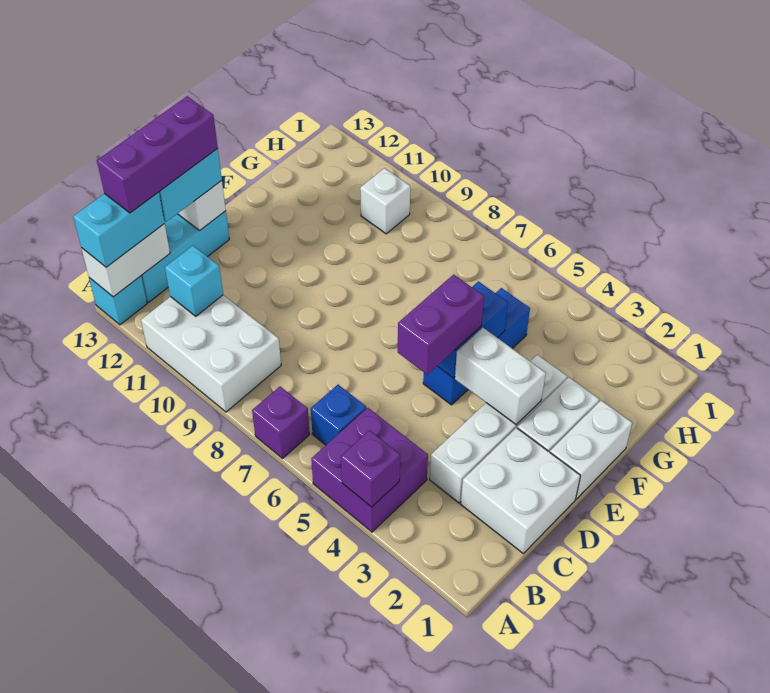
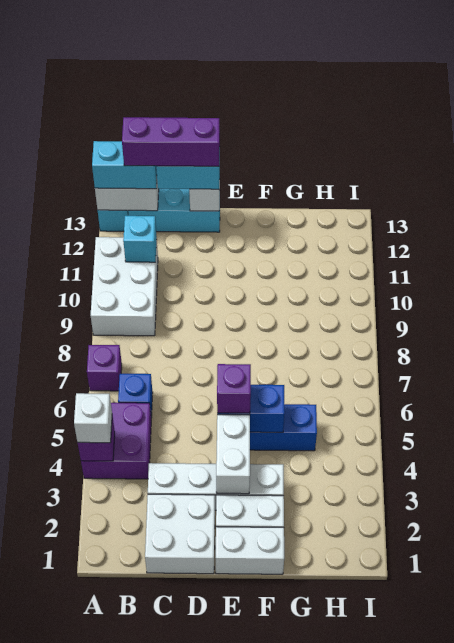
purple brick D5:E5 level 3 -> purple brick E5 level 3
white brick H10 level 1 -> white brick A4 level 3

